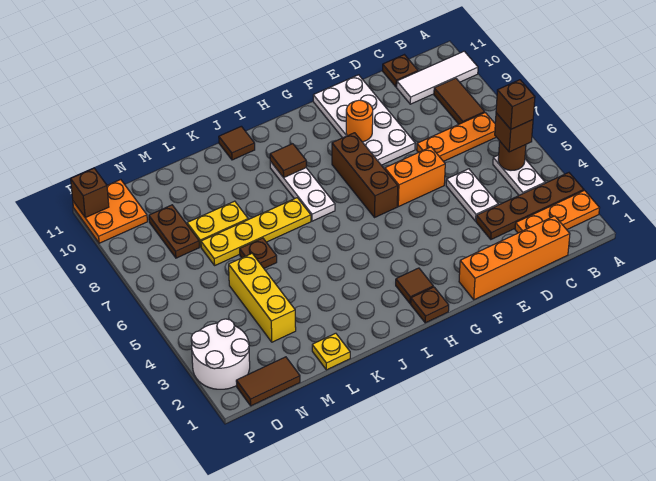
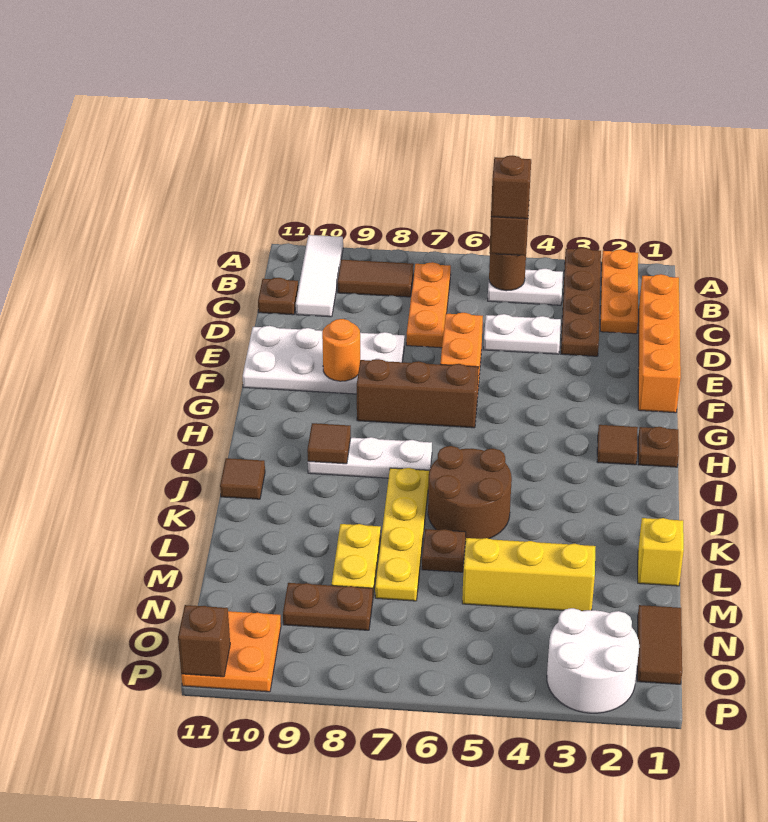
none -> brown round brick J5:K6 level 1
yellow plate L1 level 1 -> yellow brick L1 level 1

